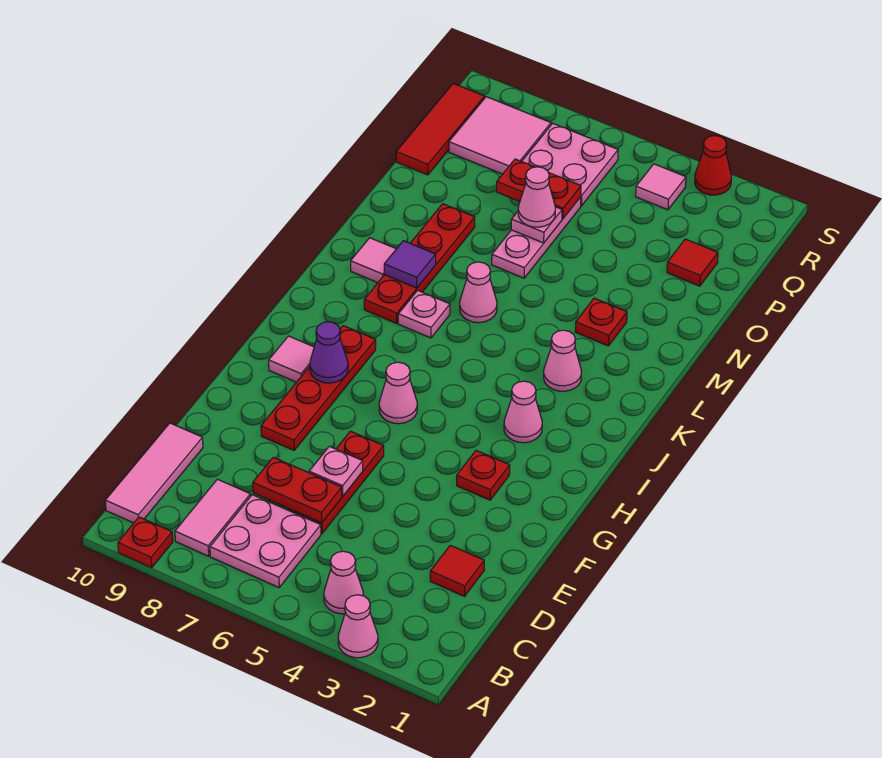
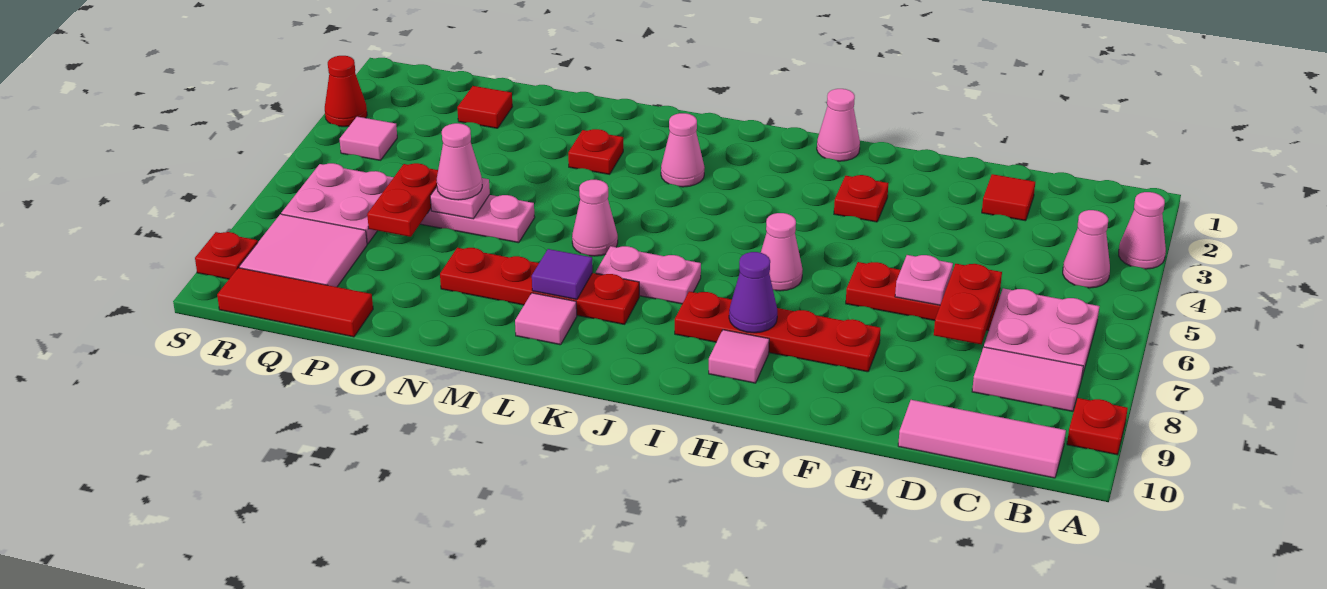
pink cone I3 level 1 -> pink cone H1 level 1
pink plate K7 level 1 -> pink plate J7:K7 level 1
none -> red plate S9 level 1

